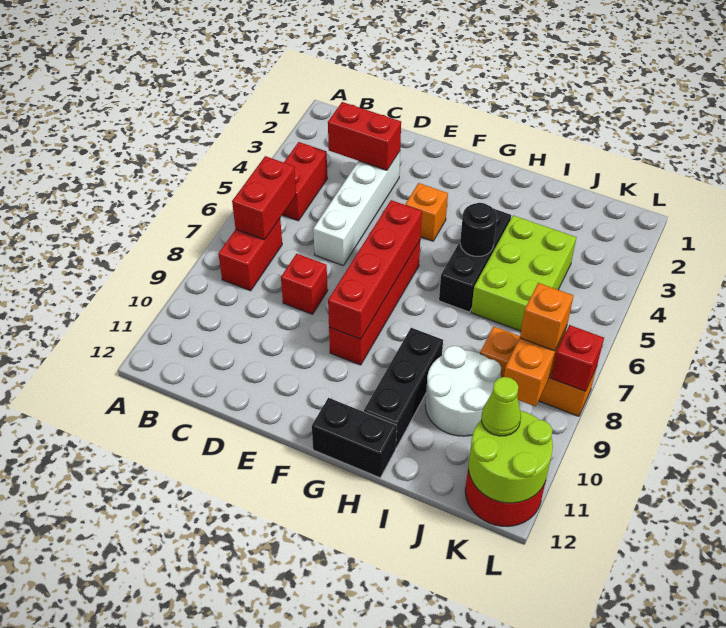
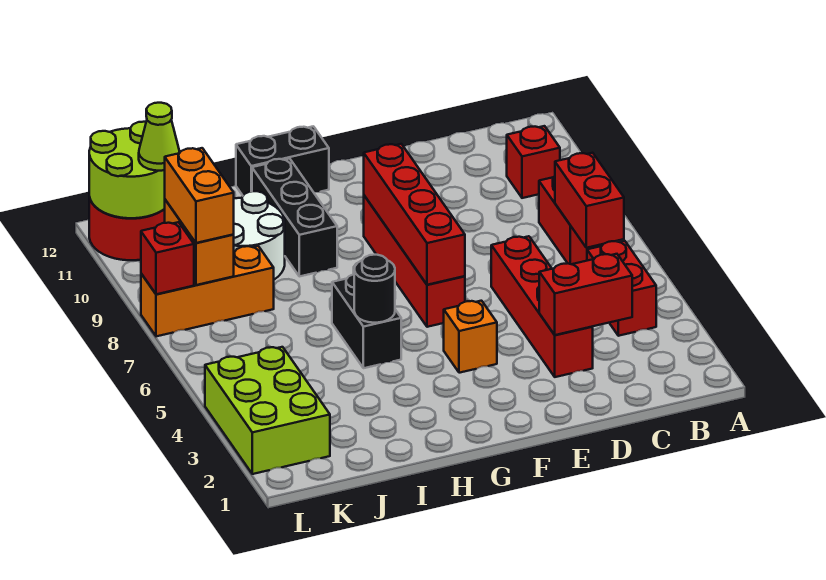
white brick D3:D6 level 1 -> red brick D3:D6 level 1
red brick D8 level 1 -> red brick B10 level 1
black brick H4:H6 level 1 -> black brick H5:H6 level 1
lime brick I4:J6 level 1 -> lime brick K2:L4 level 1
orange brick K8 level 3 -> orange brick K8:K9 level 3

